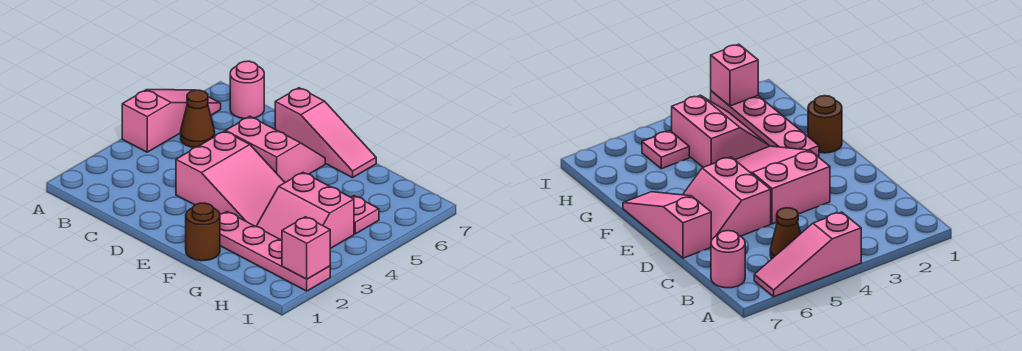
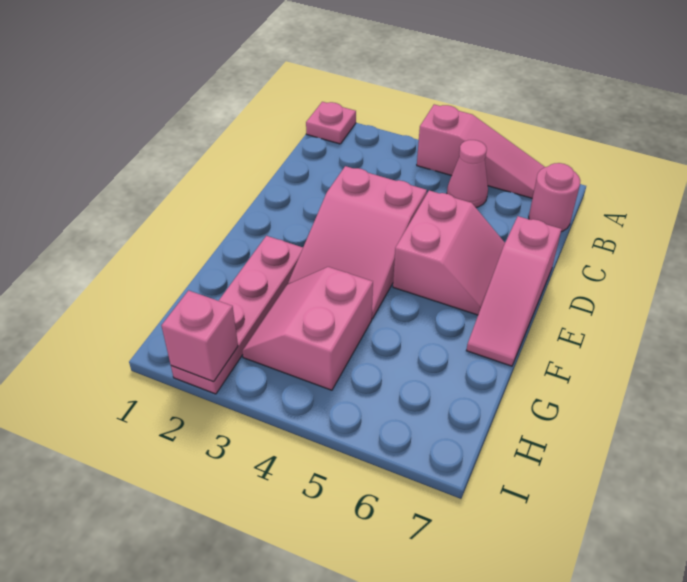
brown cone B5 level 1 -> pink cone B5 level 1
brown round brick F1 level 1 -> none
pink plate H5 level 1 -> pink plate A1 level 1

